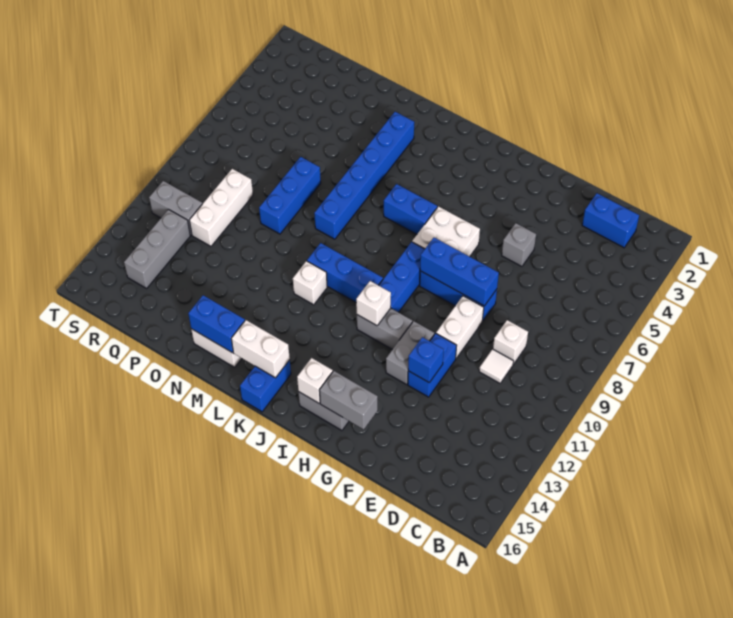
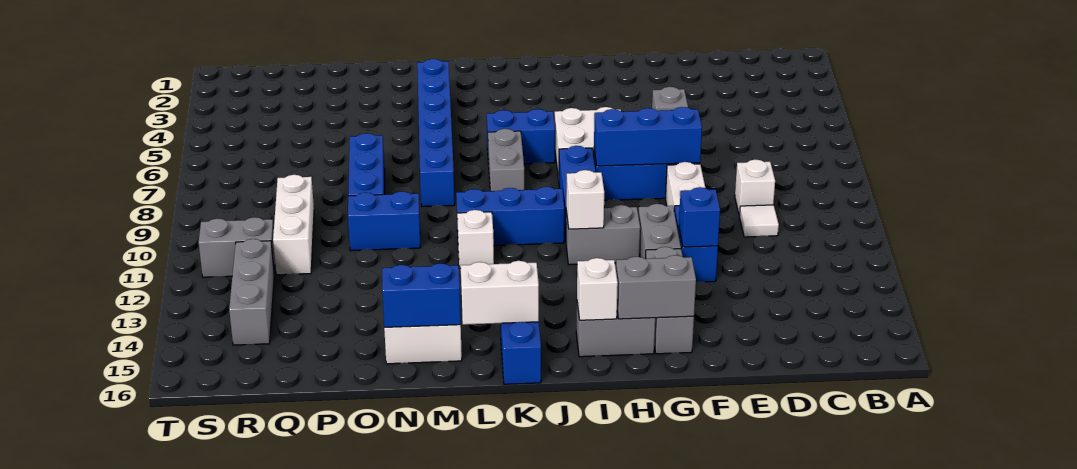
blue brick C2:D2 level 1 -> blue brick N10:O10 level 1
none -> grey brick G13:G15 level 1
none -> grey brick K7:K8 level 1

